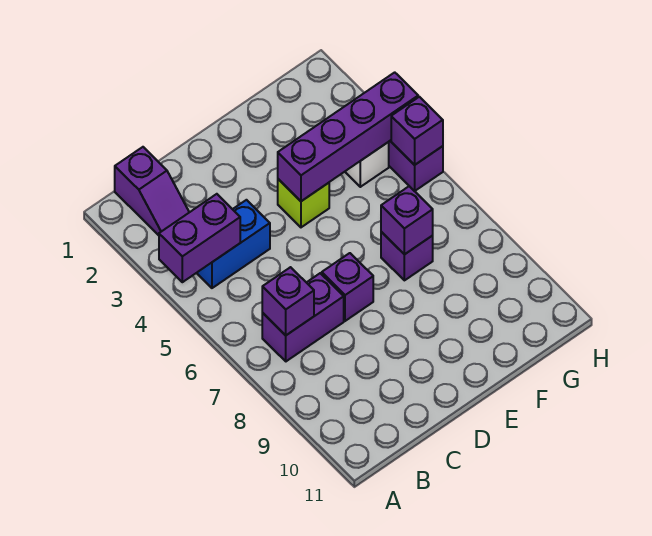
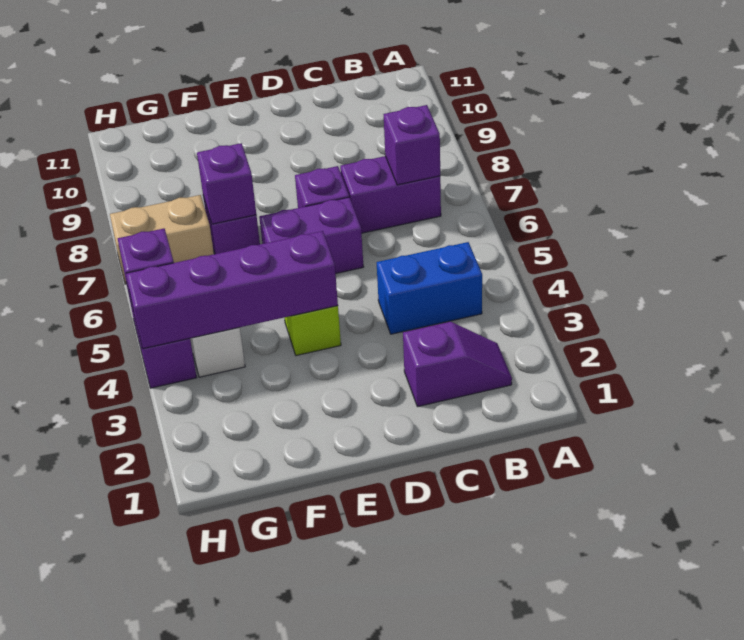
purple brick A4:B4 level 2 -> purple brick D6:E6 level 1
purple slope B1:B2 level 1 top 1 -> purple slope B2:C2 level 1 top C
none -> tan brick G7:H7 level 1

